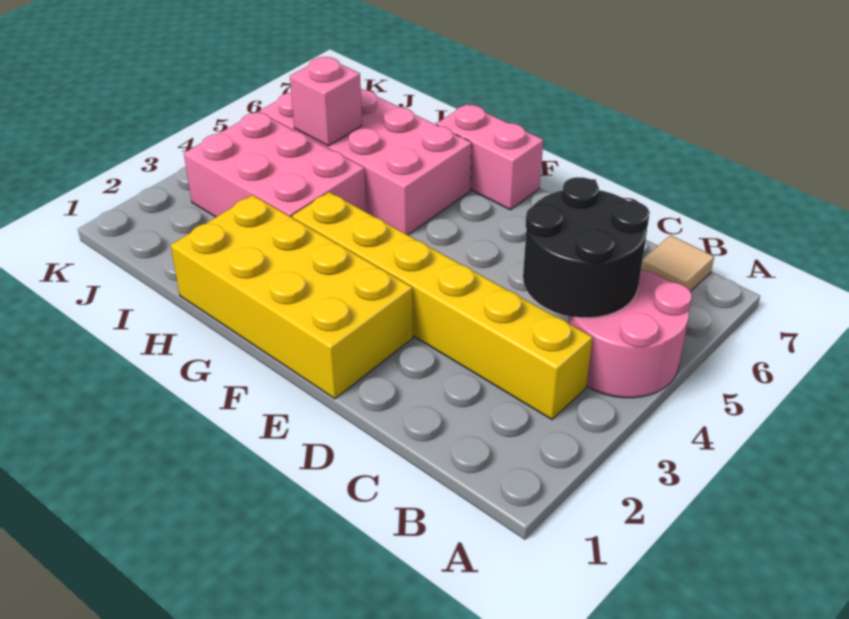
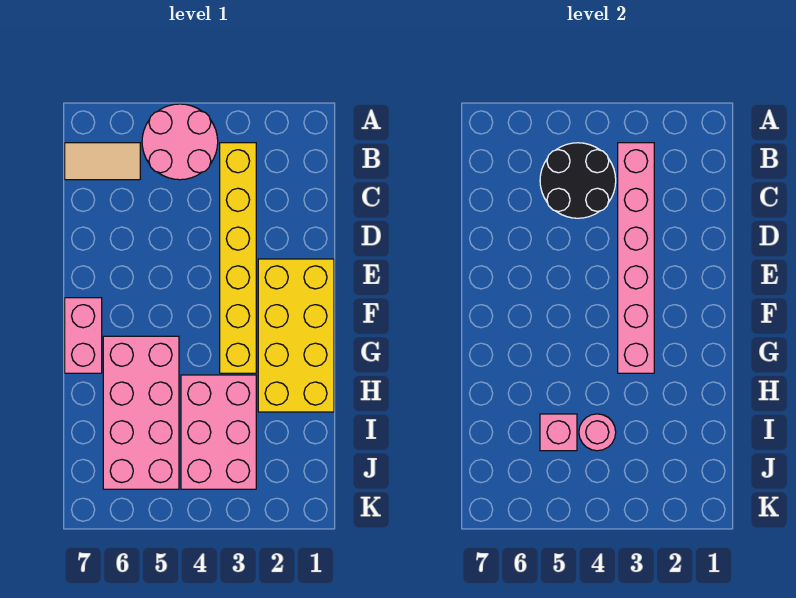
none -> pink brick B3:G3 level 2
tan tile B7 level 1 -> tan tile B6:B7 level 1
none -> pink round brick I4 level 2

